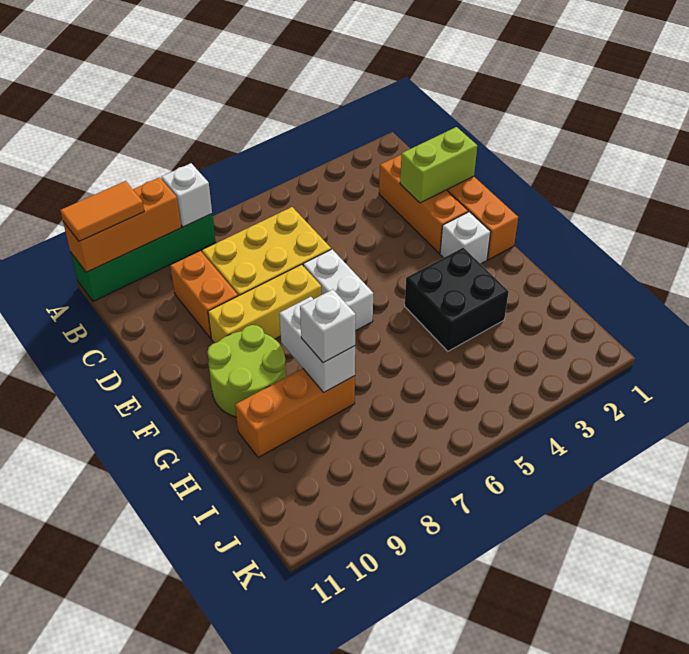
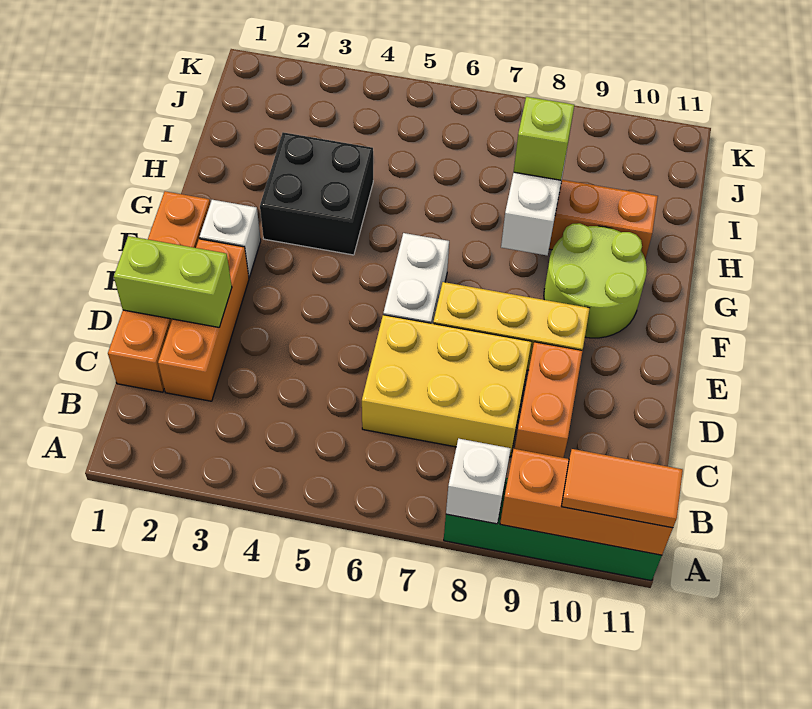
white brick H8 level 3 -> lime brick H8 level 3

